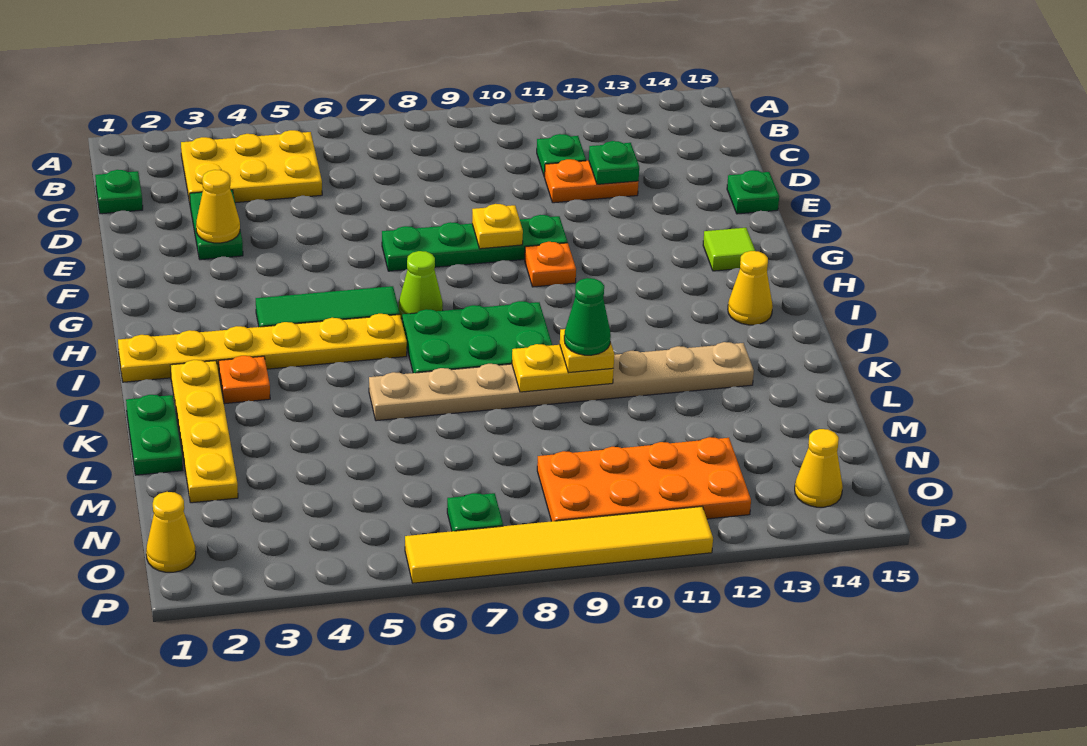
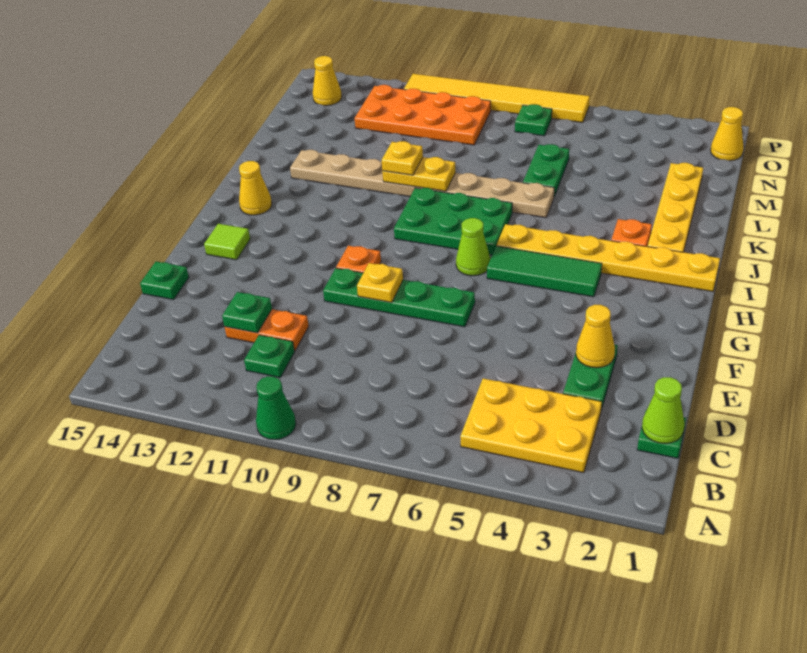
none -> lime cone C1 level 2
green plate K1:L1 level 1 -> green plate L6:M6 level 1
green cone K10 level 4 -> green cone A10 level 1

